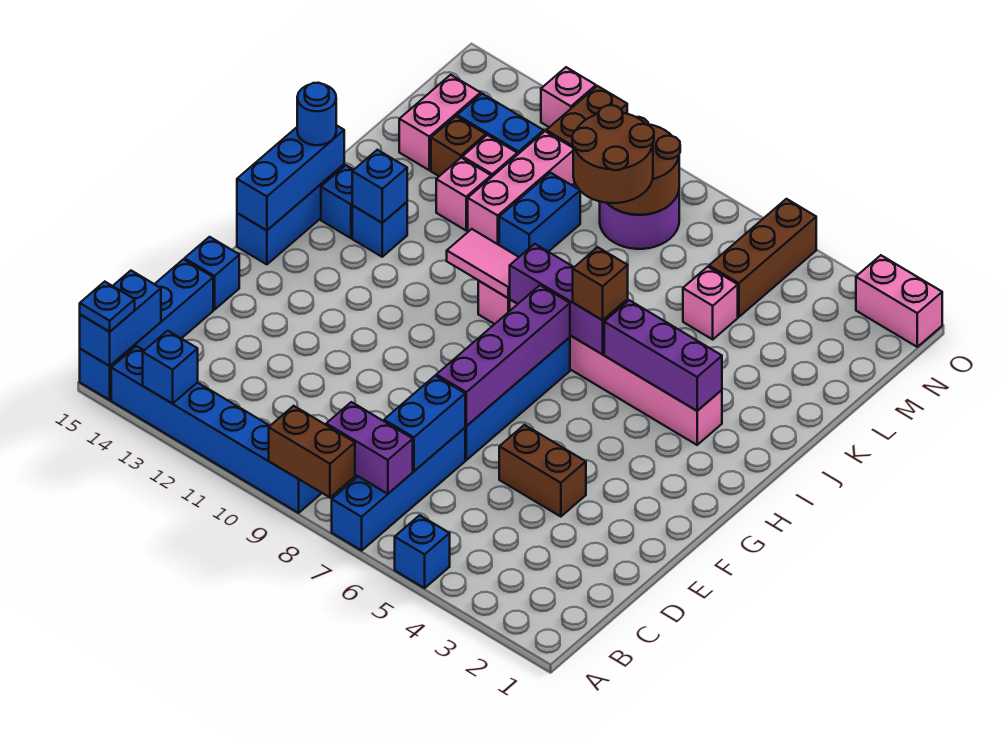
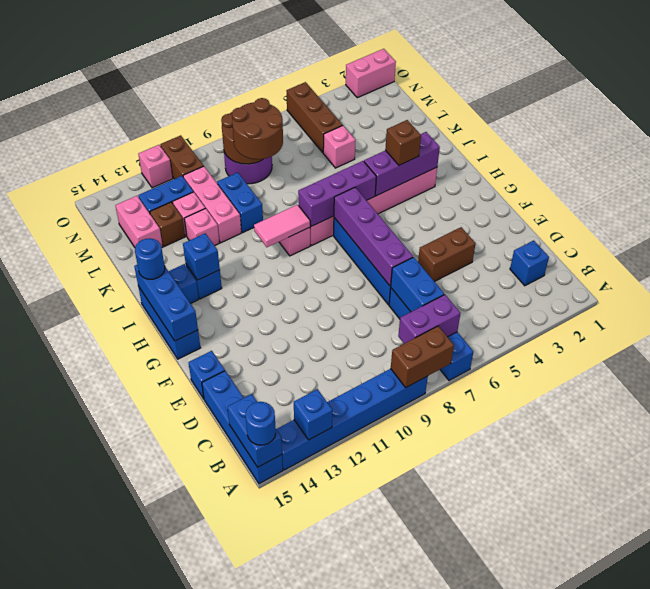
blue brick A5 level 1 -> blue brick C2 level 1
blue plate A15 level 3 -> blue round brick A15 level 3
brown brick I6 level 3 -> brown brick I4 level 3

